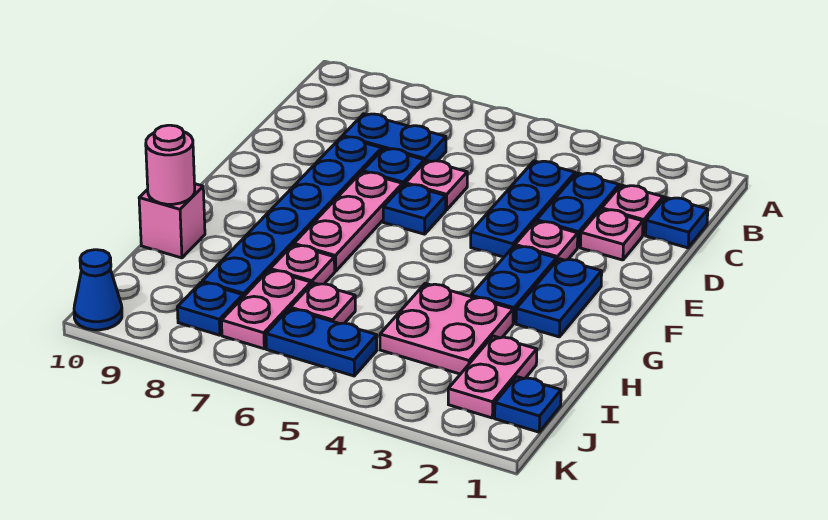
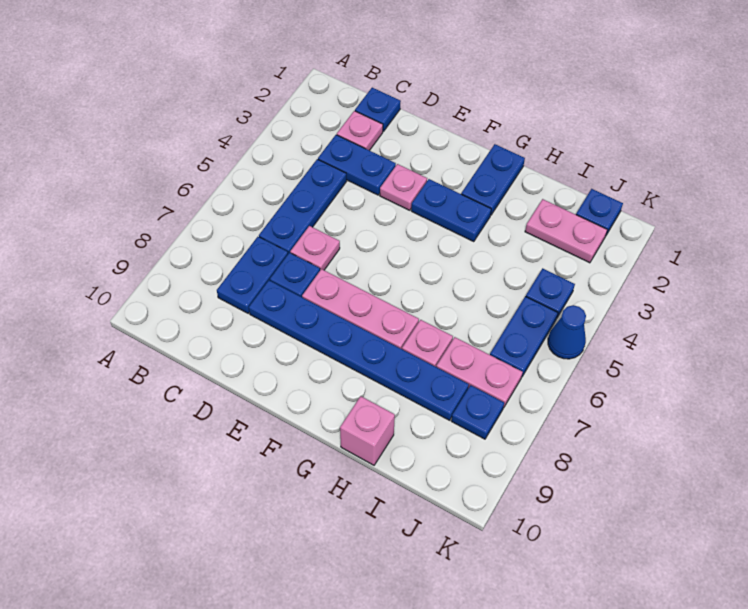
blue plate C4:E4 level 1 -> blue plate C4:C6 level 1
pink plate D2 level 1 -> none
blue plate E6 level 1 -> blue plate J4 level 1
blue plate F2:G2 level 1 -> blue plate G1:G2 level 1
pink plate H3:I4 level 1 -> none
pink round brick H10 level 2 -> none
pink plate I6 level 1 -> none
blue cone K10 level 1 -> blue cone K5 level 1

